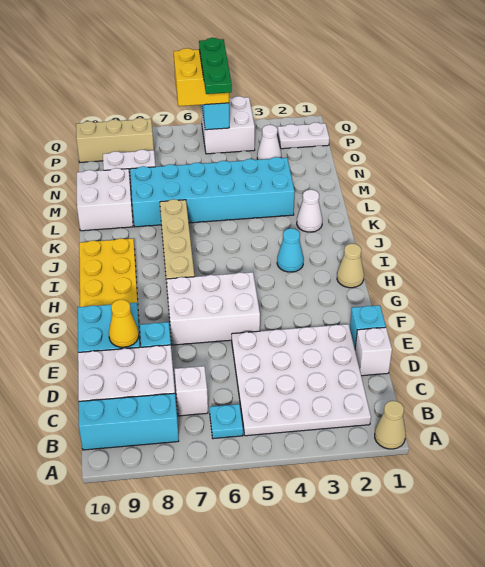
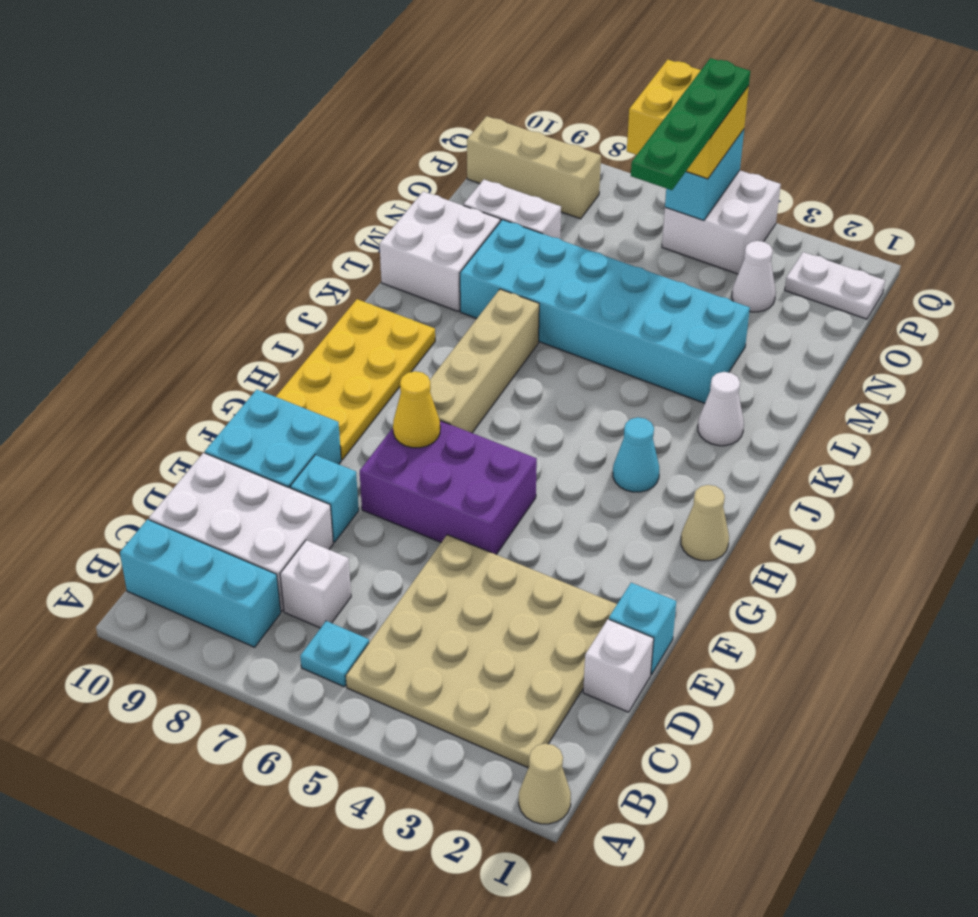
white plate B2:E5 level 1 -> tan plate B2:E5 level 1
yellow cone E9 level 2 -> yellow cone G7 level 2
white brick F5:G7 level 1 -> purple brick F5:G7 level 1
green plate O5:Q5 level 4 -> green plate N5:Q5 level 4

